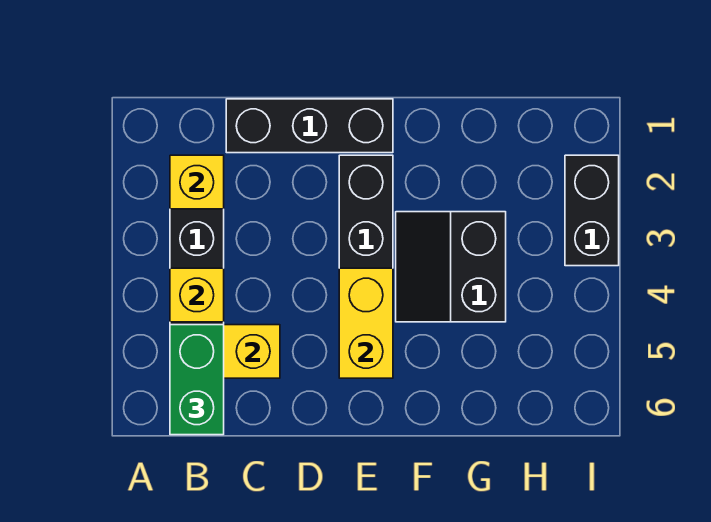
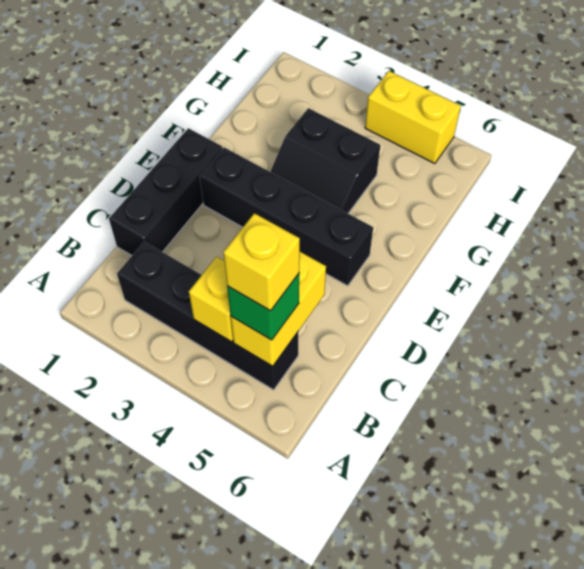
yellow brick B2 level 2 -> yellow brick B5 level 4
green brick B5:B6 level 3 -> green brick B5 level 3
yellow brick E4:E5 level 2 -> yellow brick I4:I5 level 1
black brick I2:I3 level 1 -> none

